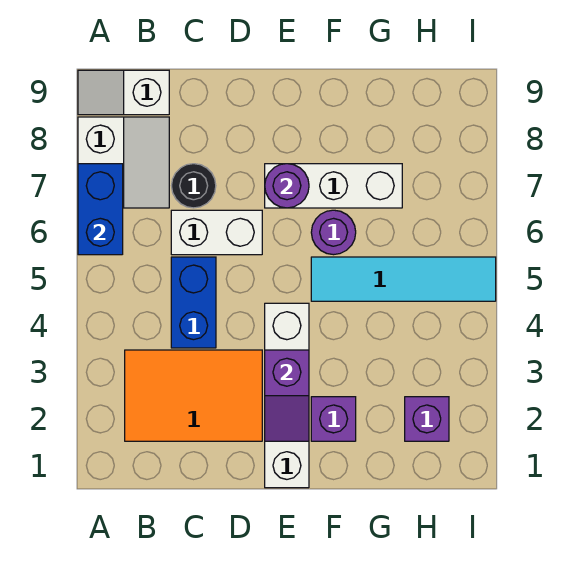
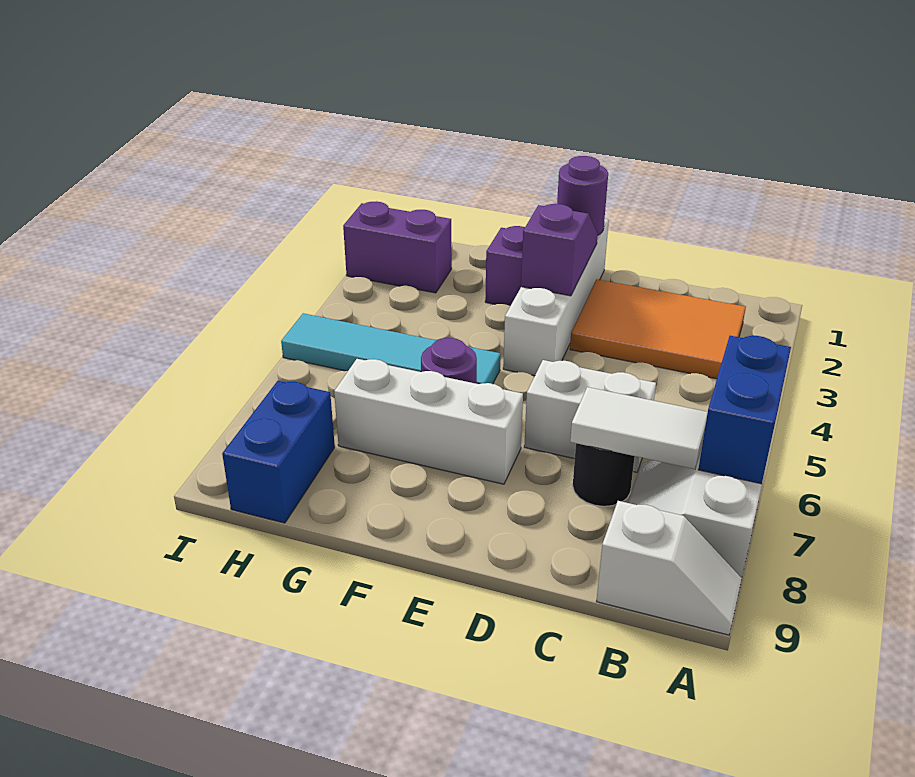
none -> white tile B7:C7 level 2
blue brick C4:C5 level 1 -> blue brick H8:H9 level 1
purple round brick E7 level 2 -> purple round brick E1 level 2
purple brick H2 level 1 -> purple brick H2:I2 level 1

